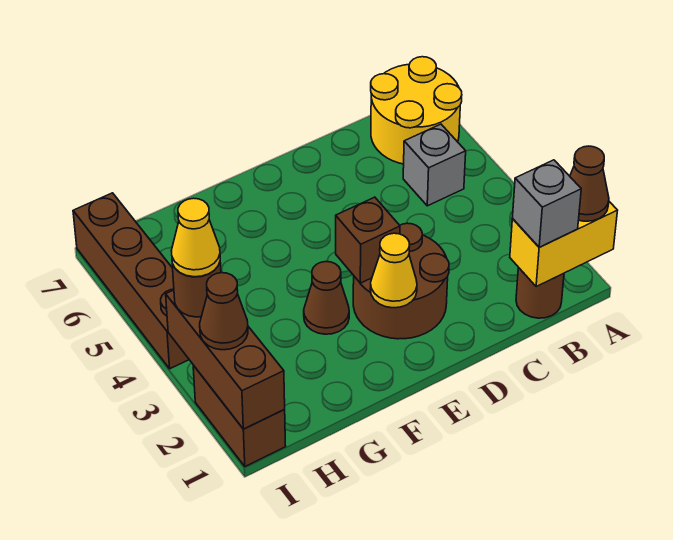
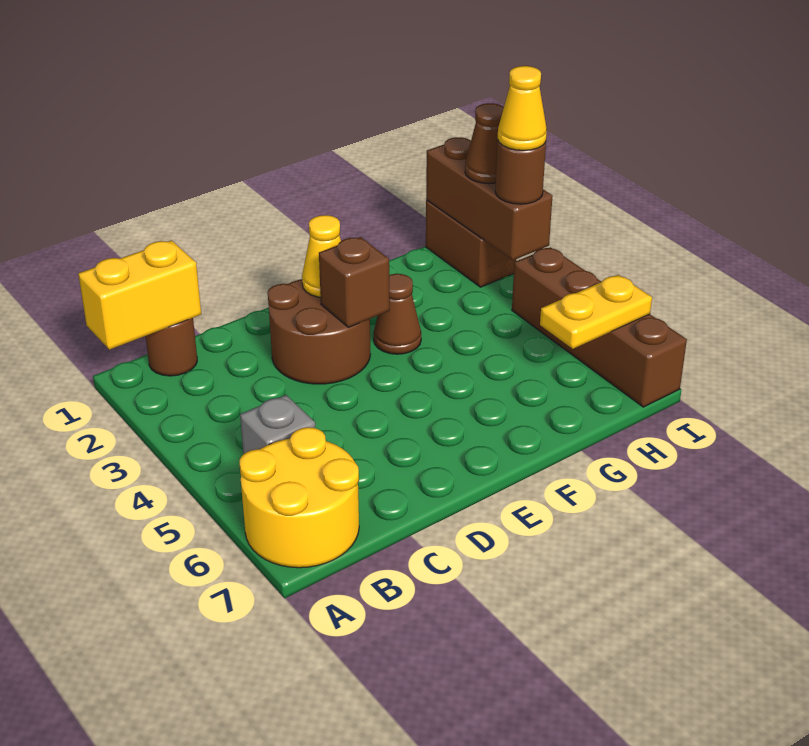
brown cone A1 level 3 -> none
grey brick B1 level 3 -> none
none -> yellow plate H6:I6 level 2

